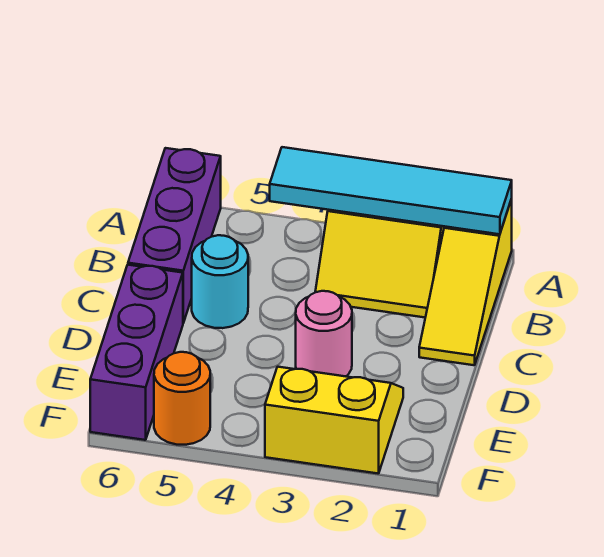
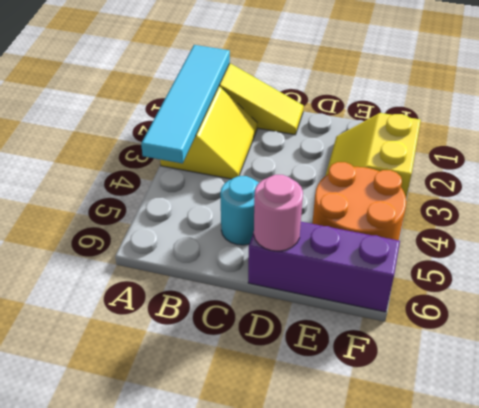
purple brick A6:C6 level 1 -> none
pink round brick D3 level 1 -> pink round brick D6 level 2
orange round brick F5 level 1 -> orange round brick E4:F5 level 1

